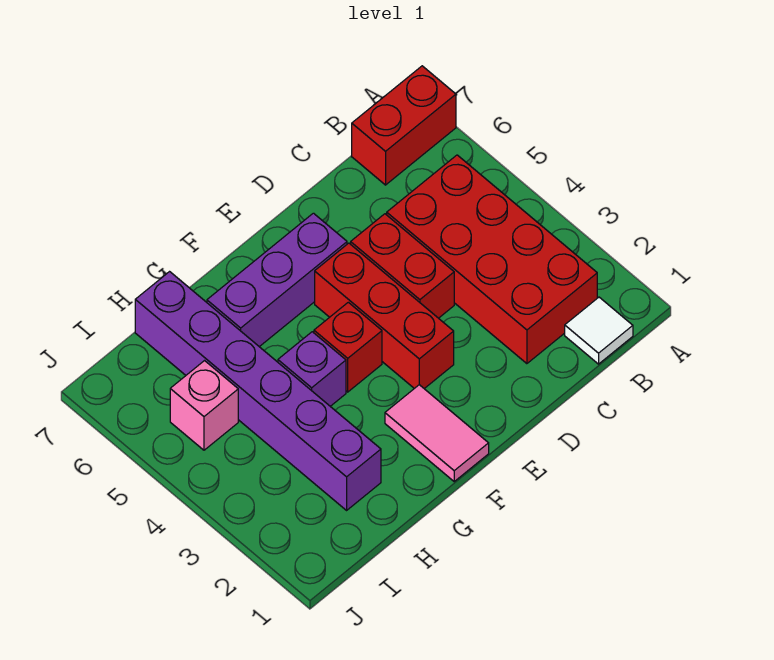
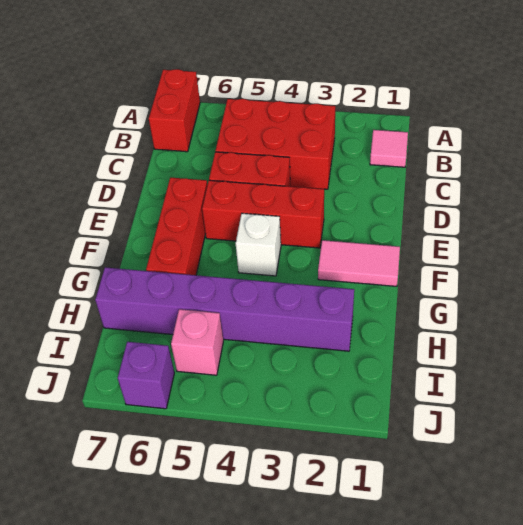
white tile B1 level 1 -> pink tile B1 level 1
red brick B2:C5 level 1 -> red brick B3:C5 level 1
purple brick E6:G6 level 1 -> red brick E6:G6 level 1
red brick F4 level 1 -> white brick F4 level 1
purple brick G4 level 1 -> purple brick J6 level 1

